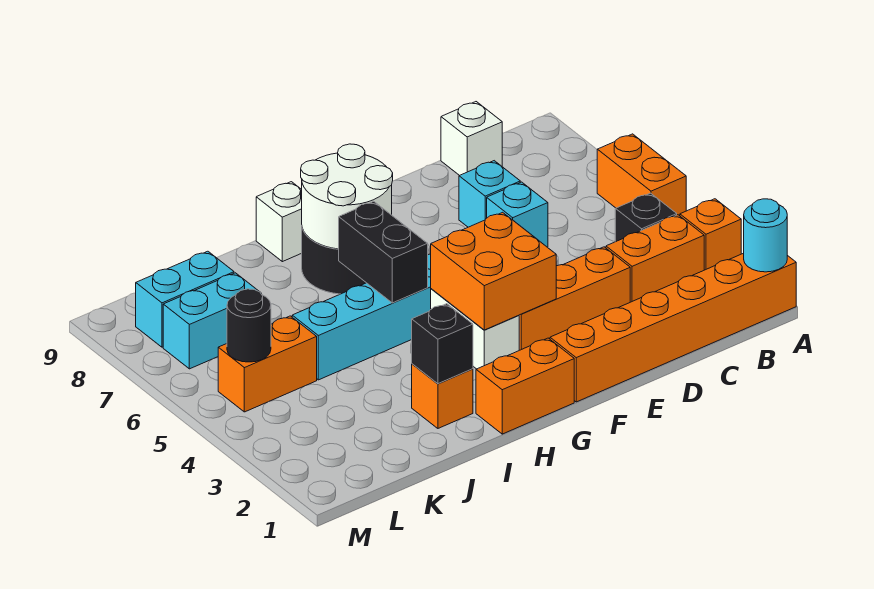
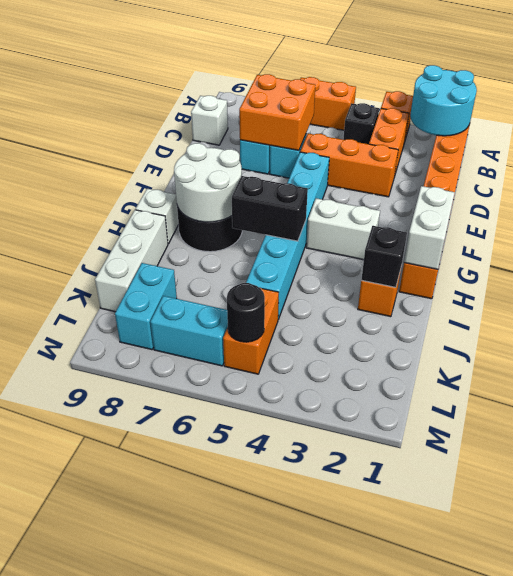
cyan round brick A1 level 2 -> cyan round brick A1:B2 level 2
orange brick D3:F3 level 1 -> orange brick D3:D5 level 1
orange brick F3:G4 level 2 -> orange brick C6:D7 level 2
none -> white brick G1:H1 level 2
none -> white brick I9:K9 level 1
cyan brick K7:L7 level 1 -> cyan brick L6:L7 level 1

